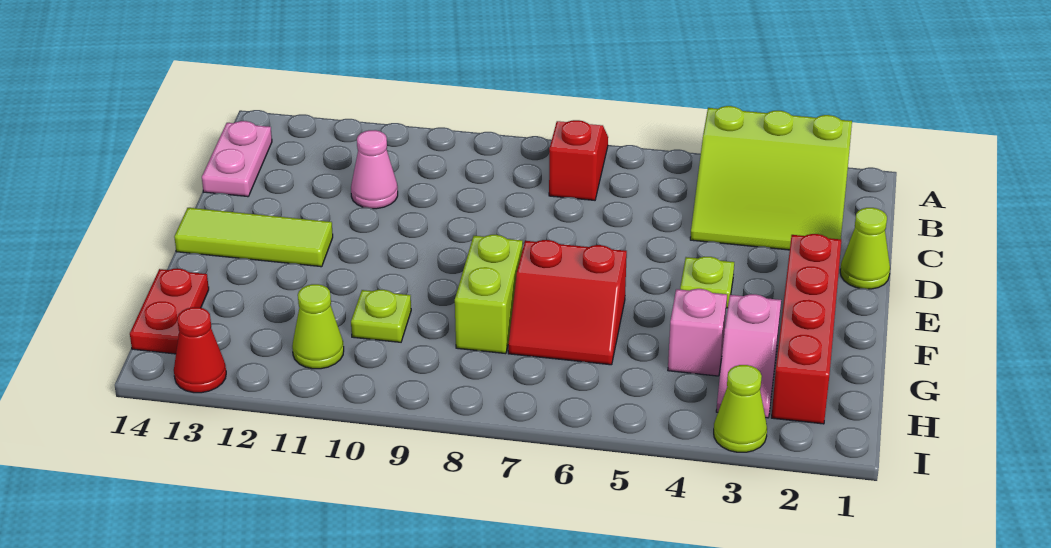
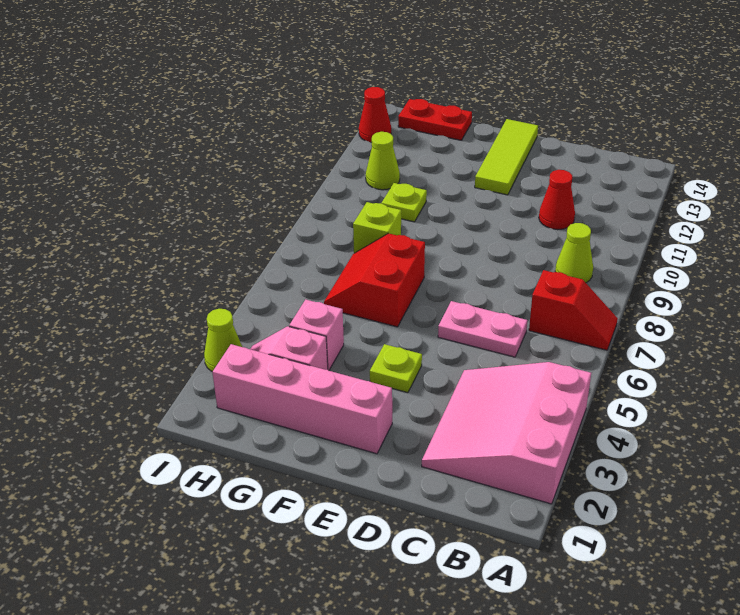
lime slope A2:C4 level 1 top A -> pink slope A2:C4 level 1 top A
pink plate B14:C14 level 1 -> pink plate C6:D6 level 1
pink cone C11 level 1 -> red cone C11 level 1
lime cone D1 level 1 -> lime cone B9 level 1
red brick E2:H2 level 1 -> pink brick E2:H2 level 1
lime brick F8:G8 level 1 -> lime brick G8 level 1

